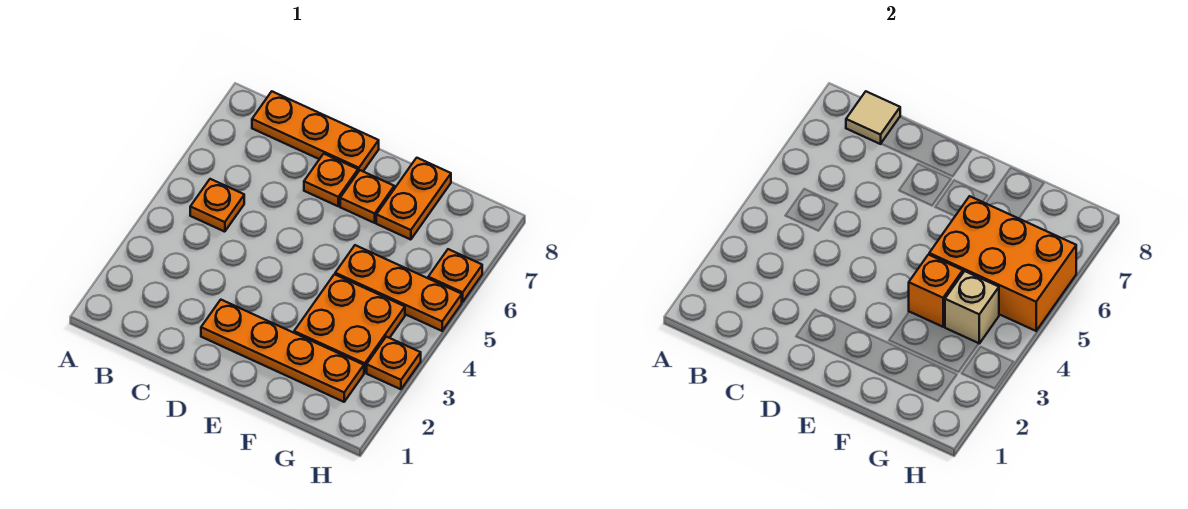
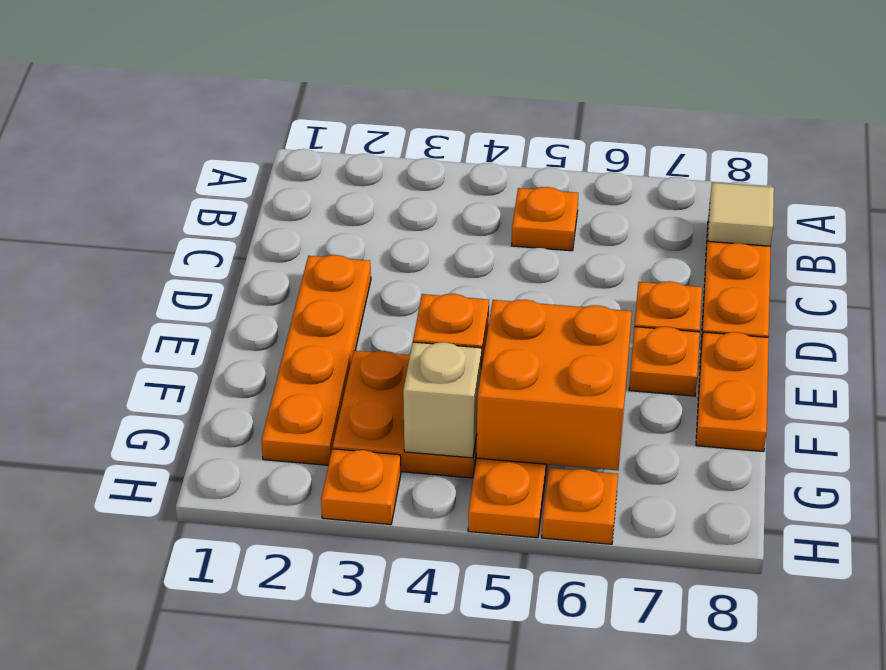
orange brick F5:H6 level 2 -> orange brick F5:G6 level 2
orange plate F7:F8 level 1 -> orange plate E8:F8 level 1

